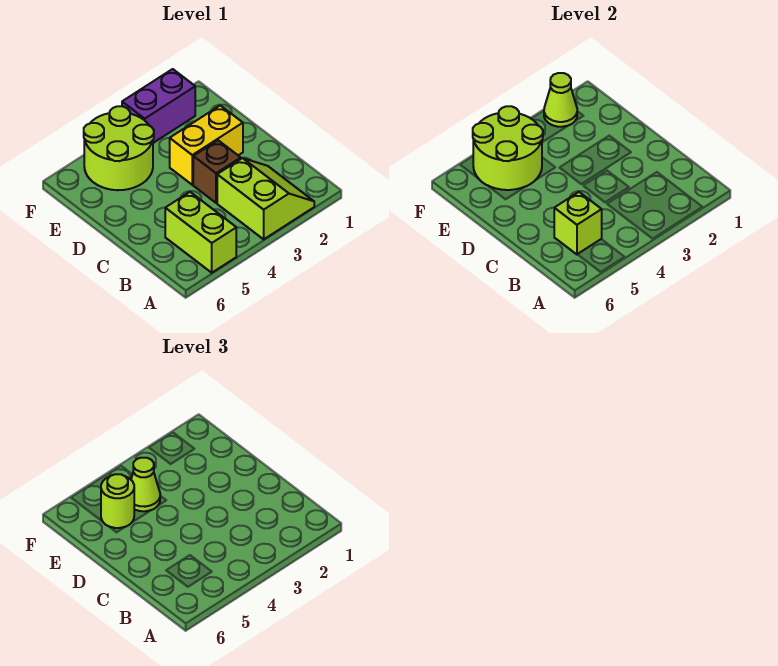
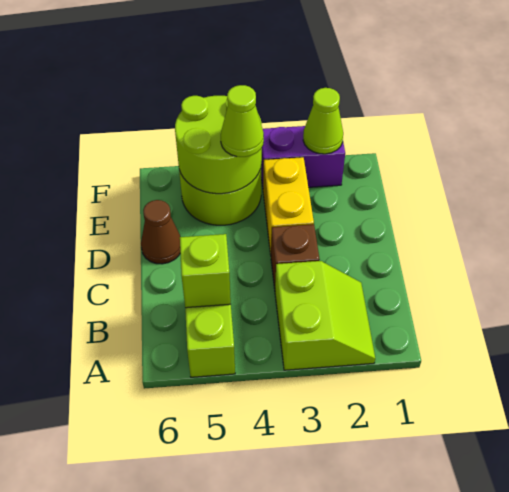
yellow brick D2:D3 level 1 -> yellow brick D3:E3 level 1
none -> brown cone D6 level 1
lime round brick E5 level 3 -> none

